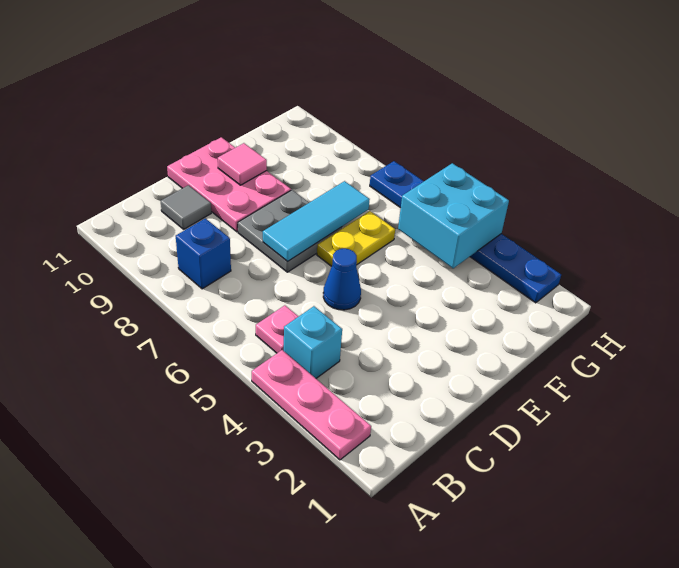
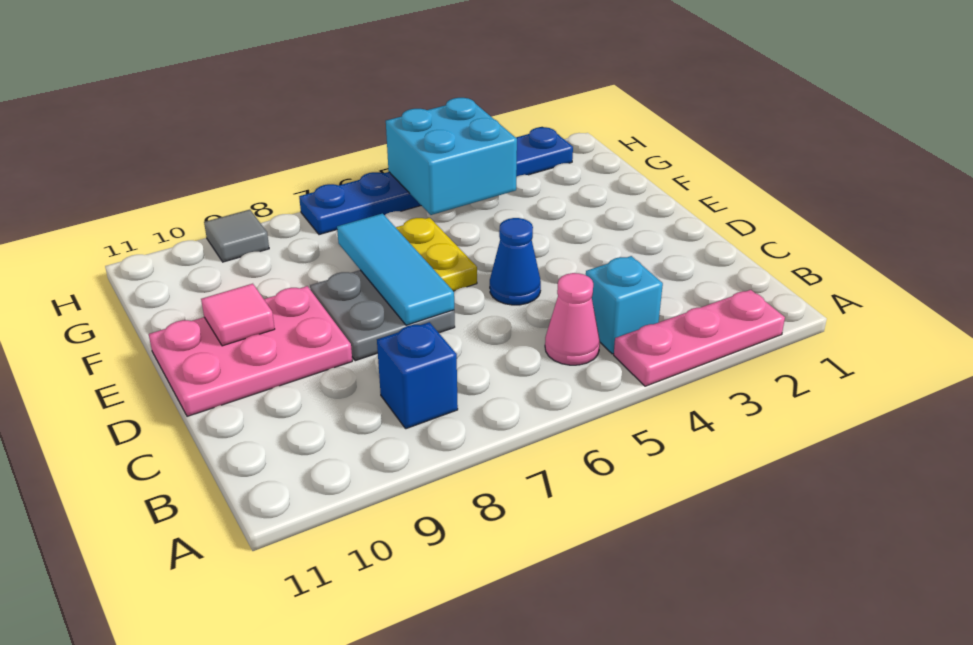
pink plate B5 level 1 -> pink cone B5 level 1
grey tile C10 level 1 -> grey tile H9 level 1

